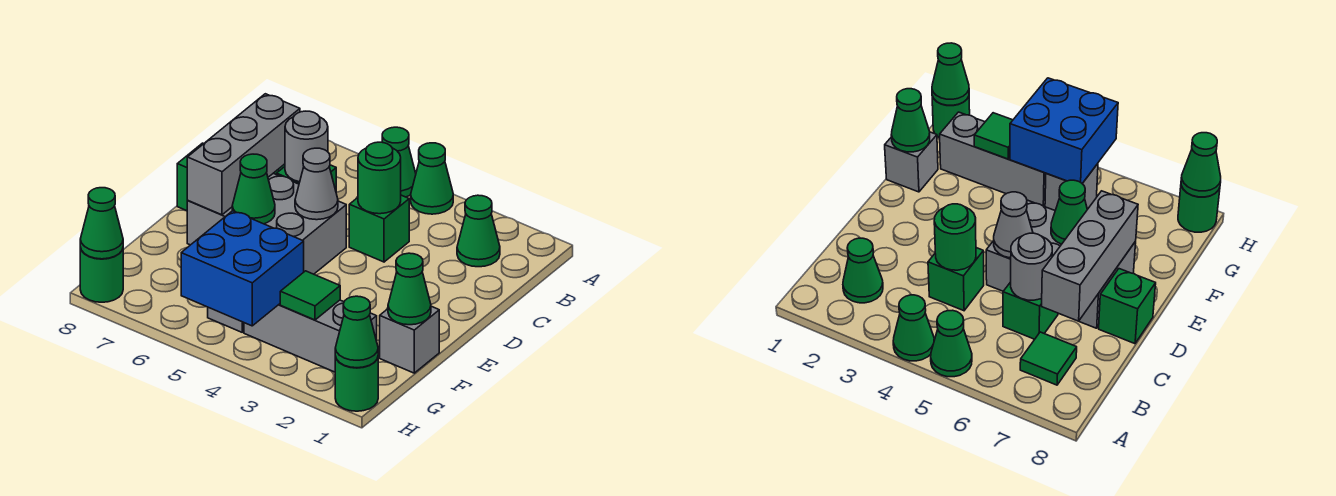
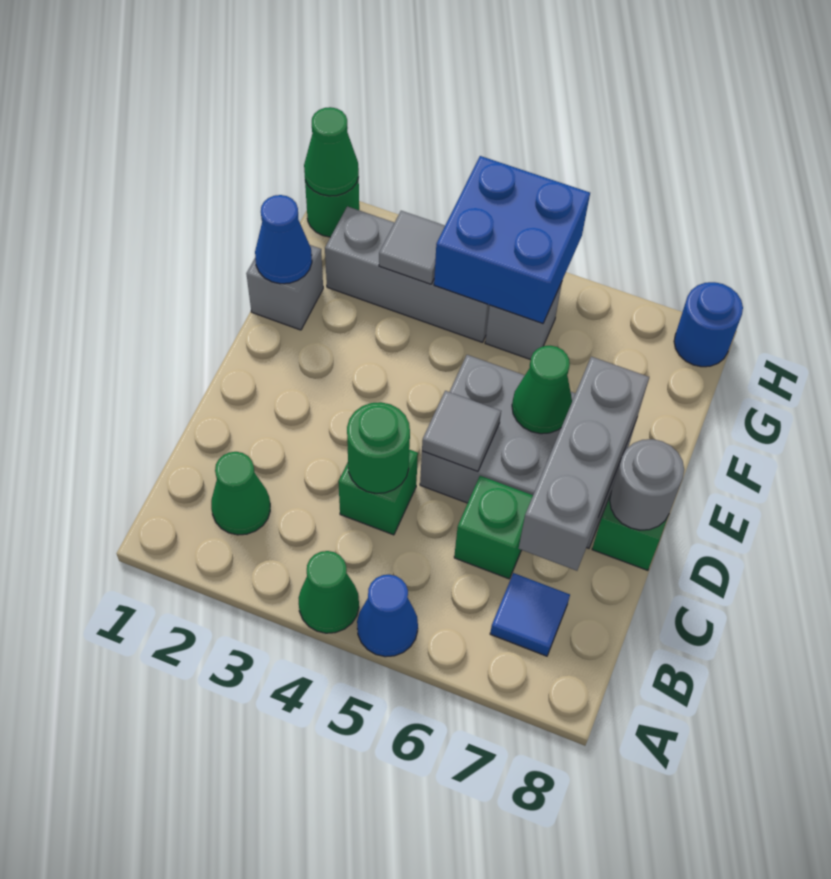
green cone A5 level 1 -> blue cone A5 level 1
green tile B7 level 1 -> blue tile B7 level 1
grey round brick C6 level 2 -> grey round brick D8 level 2
grey cone D5 level 2 -> grey tile D5 level 2
green cone F1 level 2 -> blue cone F1 level 2
green tile G3 level 2 -> grey tile G3 level 2
green round brick H8 level 1 -> blue round brick H8 level 1
green cone H8 level 2 -> none

